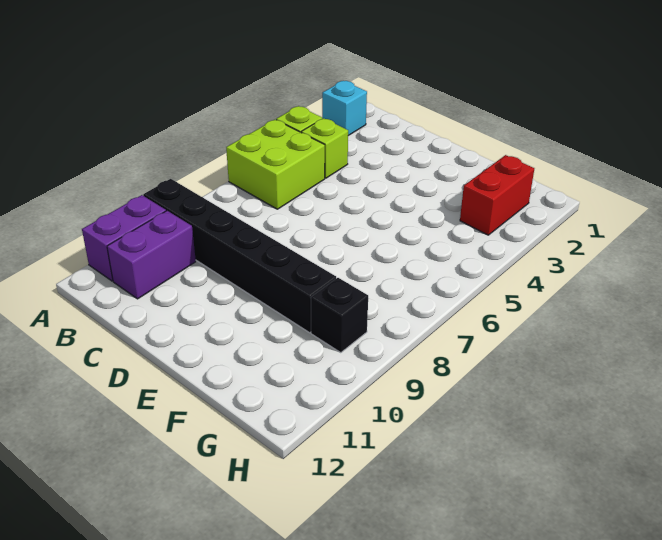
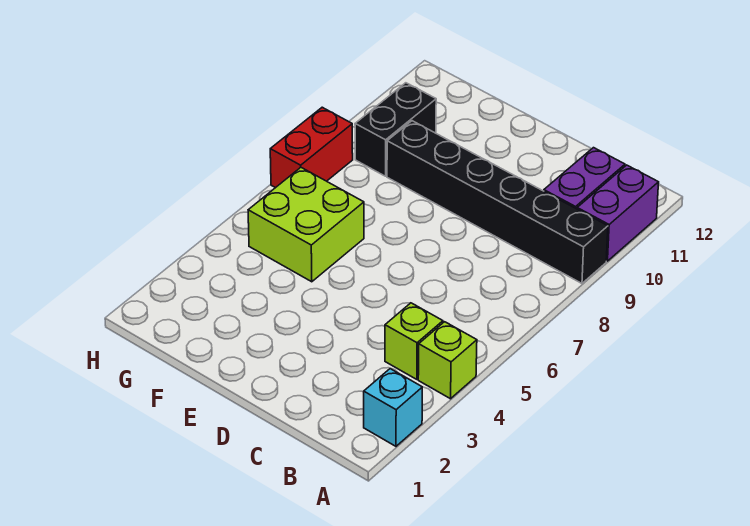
lime brick A5:B6 level 1 -> lime brick F5:G6 level 1
red brick G2:G3 level 1 -> red brick H7:H8 level 1
black brick G9 level 1 -> black brick G9:G10 level 1

